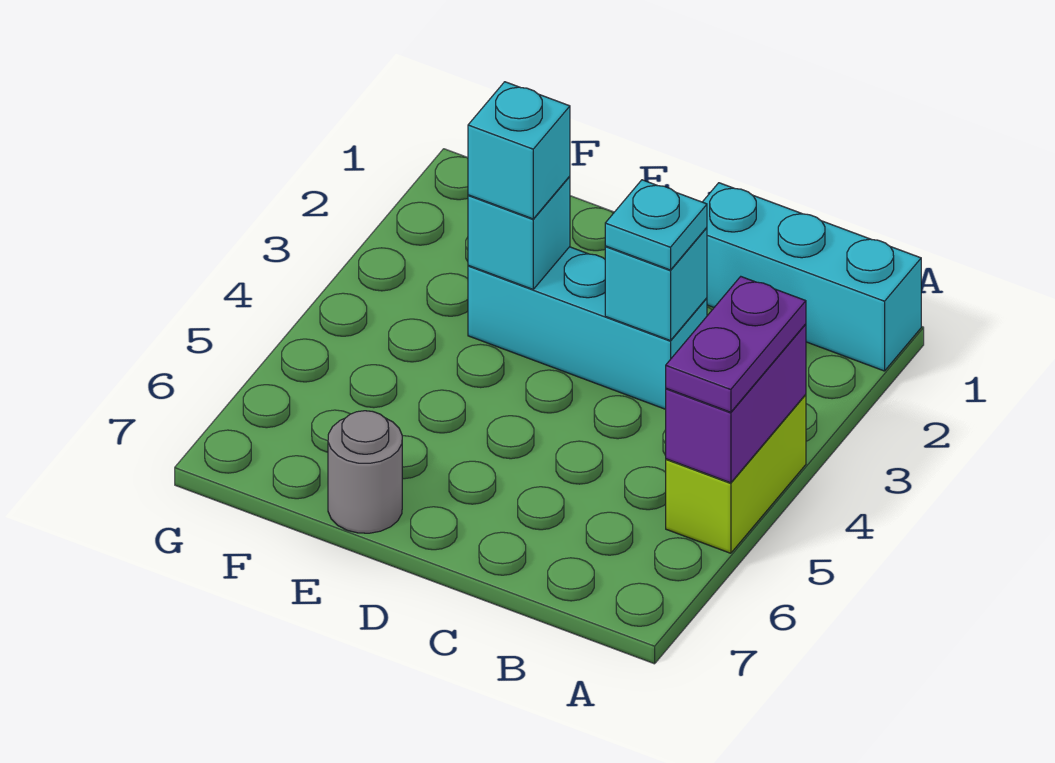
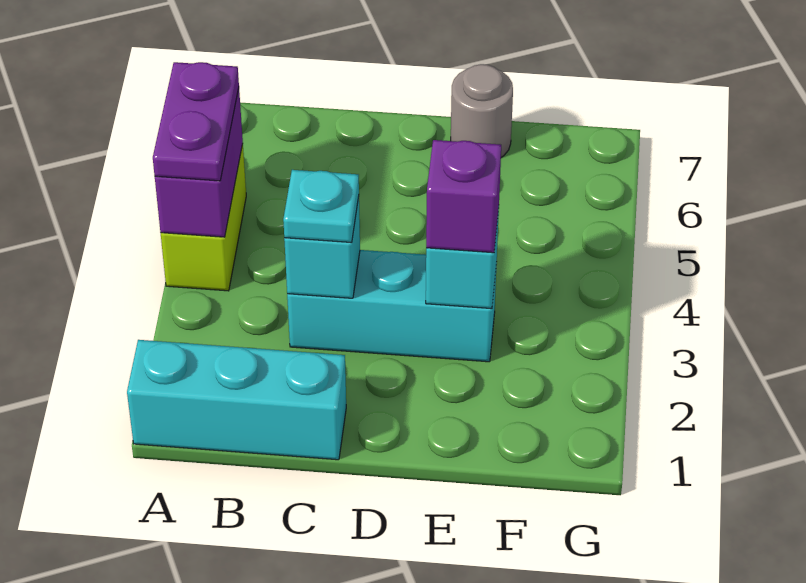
cyan brick E3 level 3 -> purple brick E3 level 3

